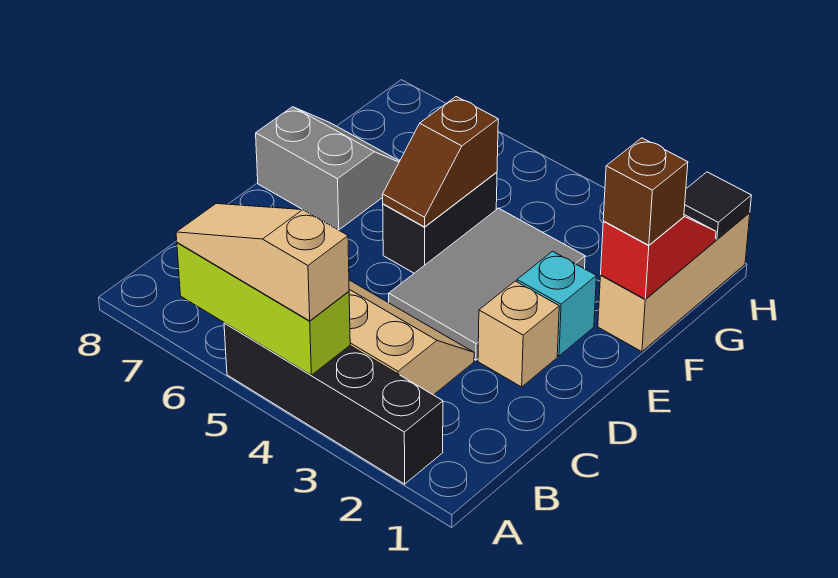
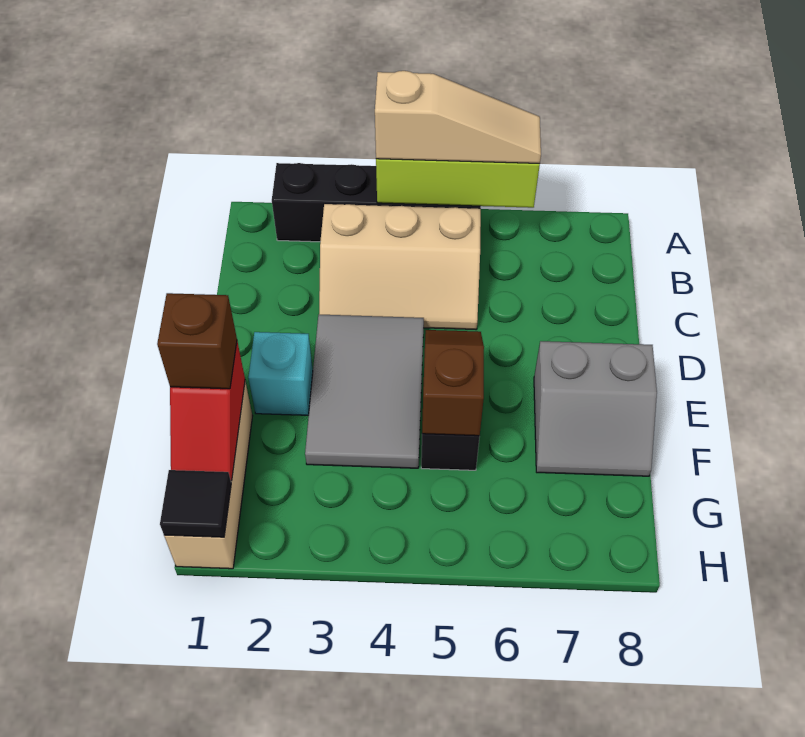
tan brick D2 level 1 -> none

